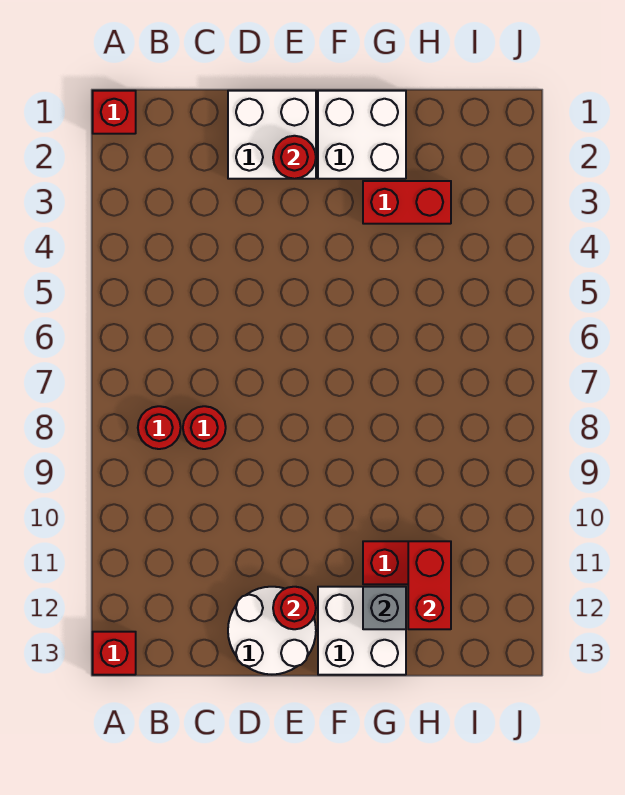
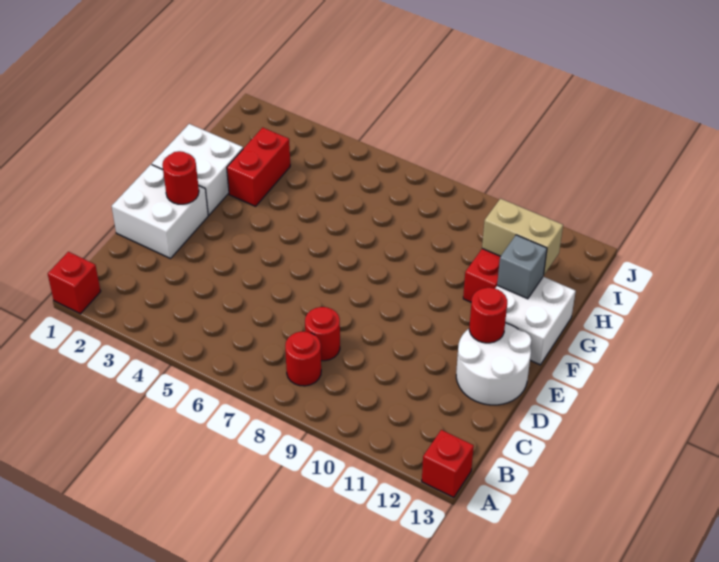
red brick H11:H12 level 2 -> tan brick H11:H12 level 2

